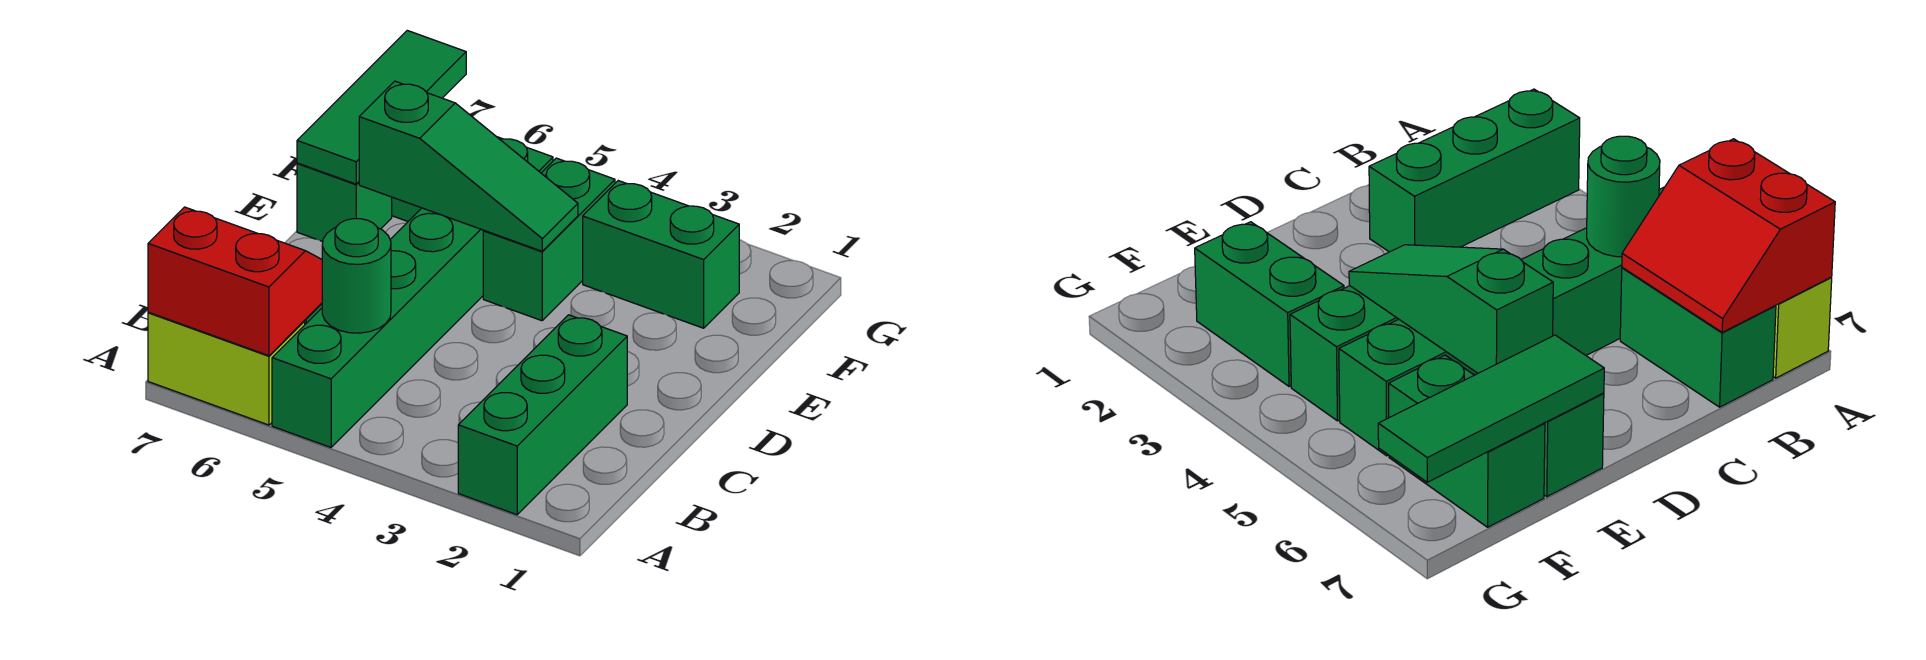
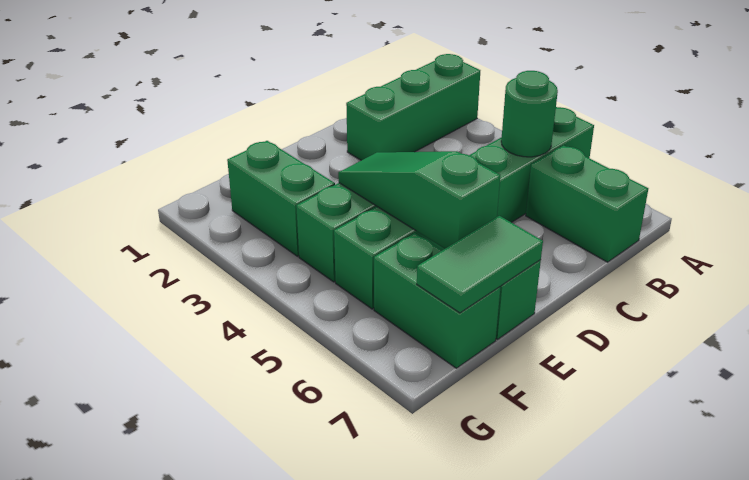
lime brick A6:A7 level 1 -> none
red slope A6:B7 level 2 top A -> none
green tile E7:G7 level 2 -> green tile E7:F7 level 2

